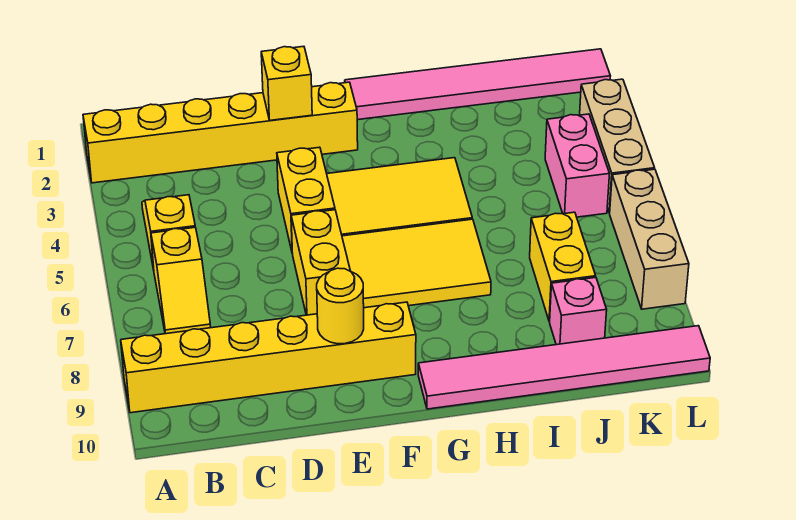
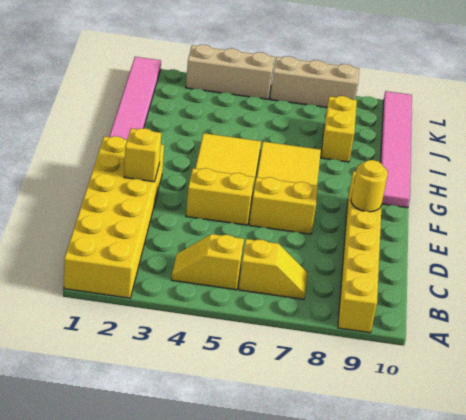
yellow brick A2:F2 level 1 -> yellow brick A1:F2 level 1
yellow brick J7:J8 level 1 -> yellow brick I8:J8 level 1
pink brick J9 level 1 -> none
pink brick K4:K5 level 1 -> none

